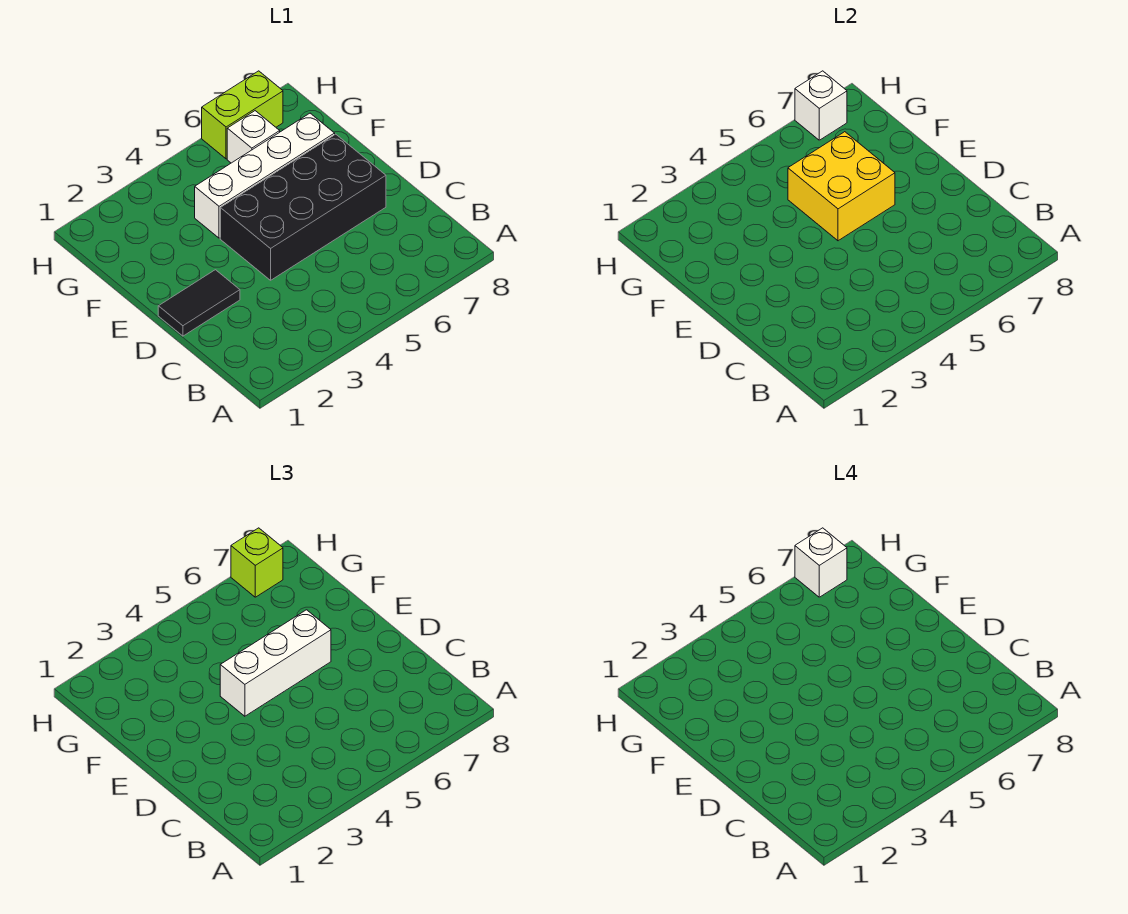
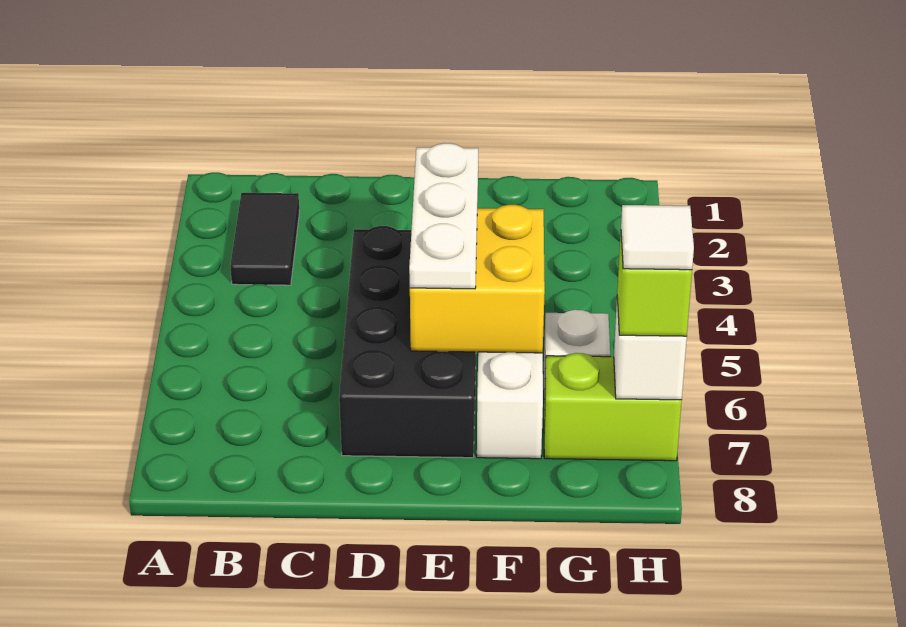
black tile D1:D2 level 1 -> black tile B2:B3 level 1
white brick E4:E6 level 3 -> white plate E4:E6 level 3
lime brick H6:H7 level 1 -> lime brick G7:H7 level 1
white brick H7 level 4 -> white tile H7 level 4

